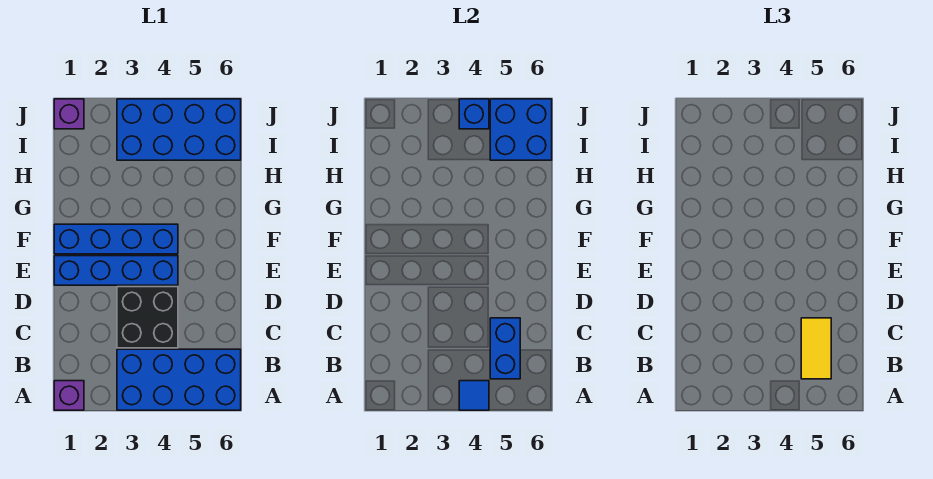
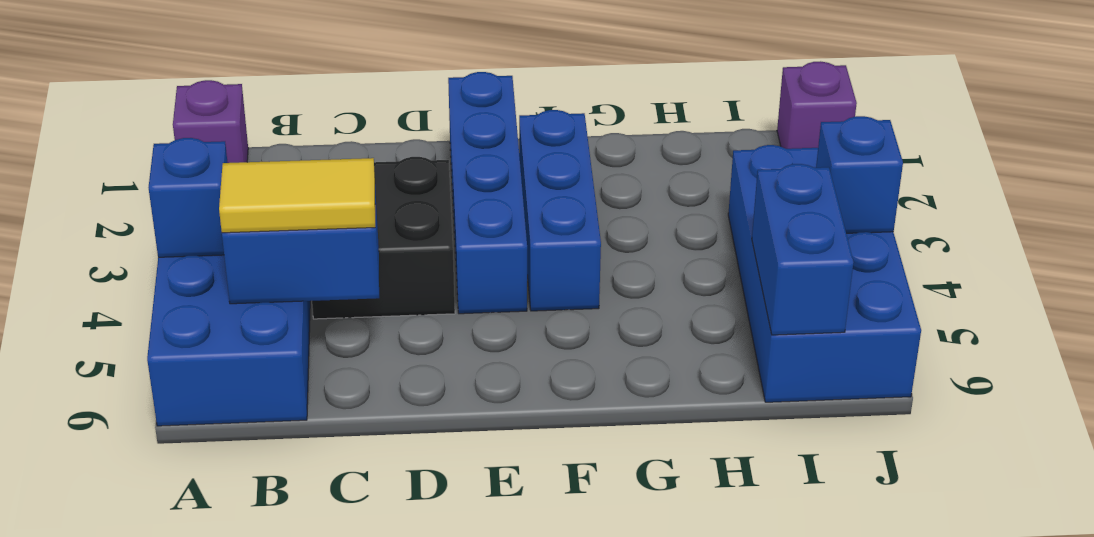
blue tile A4 level 2 -> blue brick A4 level 2
blue brick F1:F4 level 1 -> blue brick F2:F4 level 1
blue brick I5:J6 level 2 -> blue brick I5:I6 level 2

